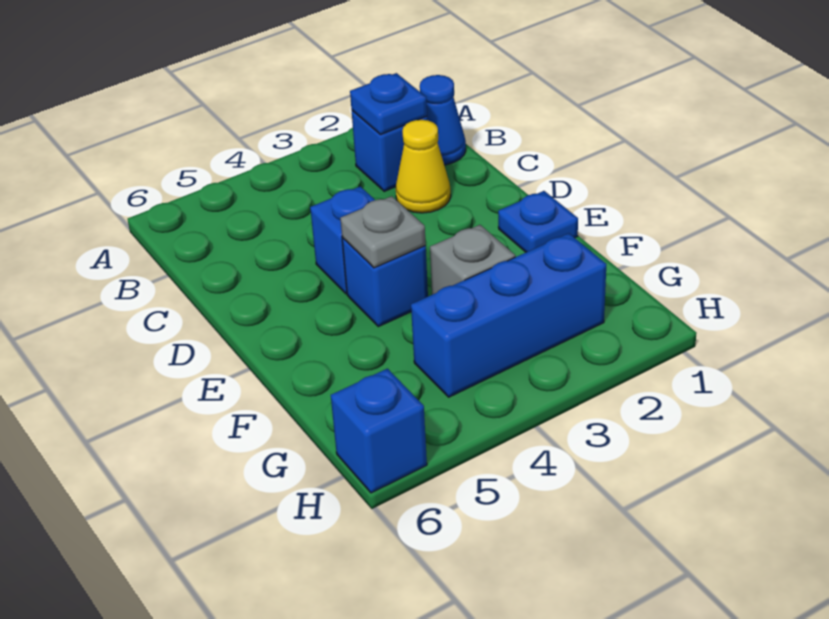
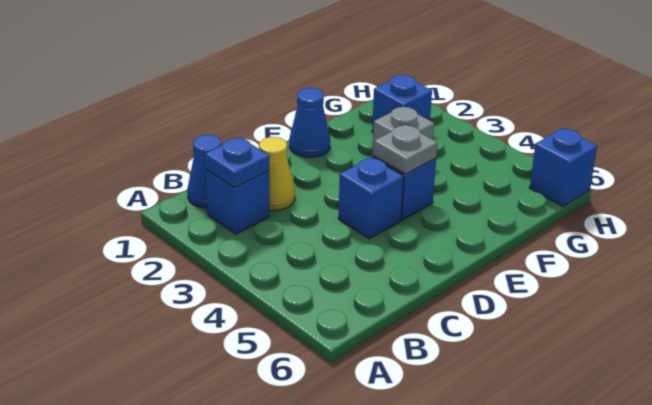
blue plate E1 level 1 -> blue cone E1 level 1
blue brick G2:G4 level 1 -> blue brick G2 level 1

